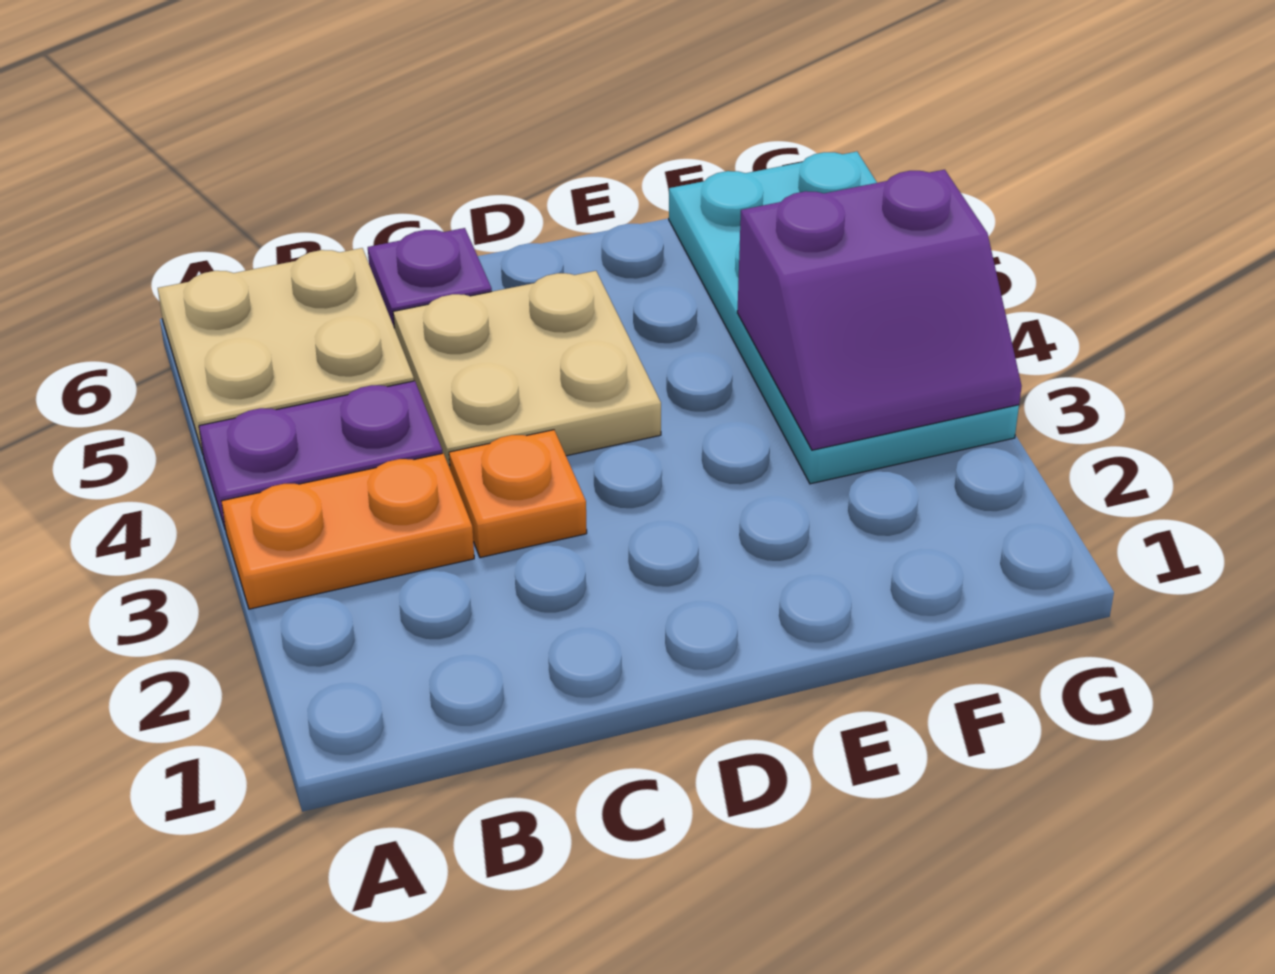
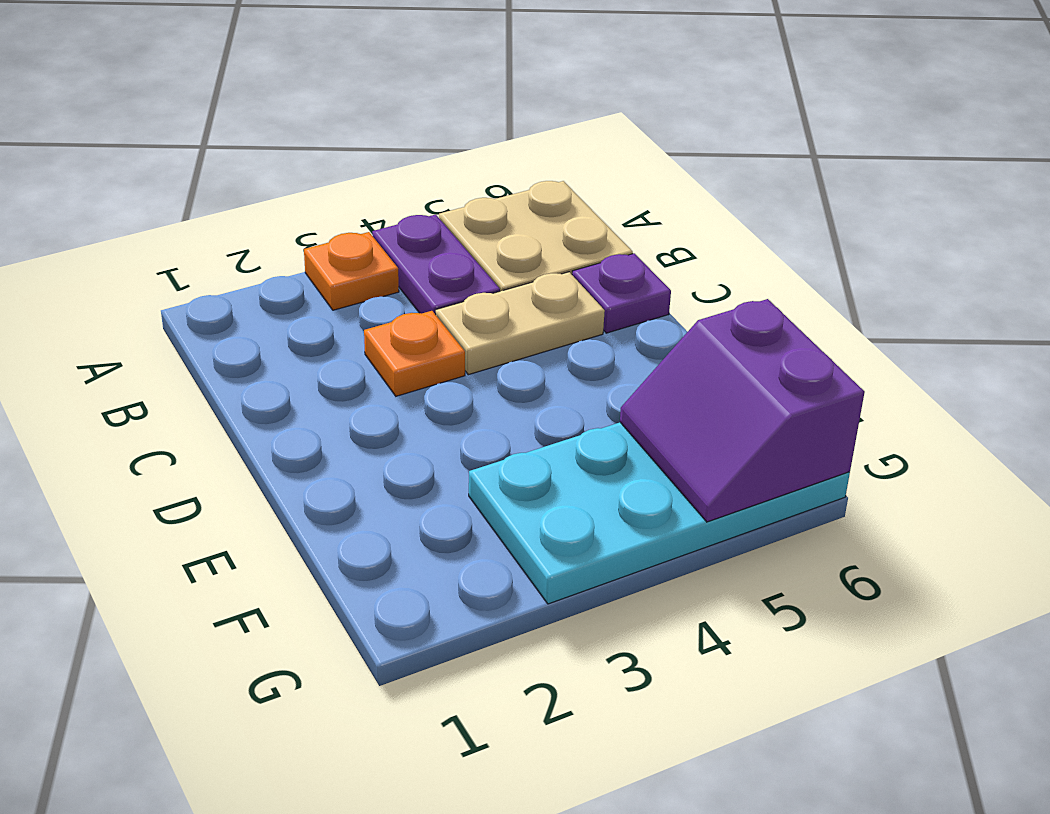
orange plate A3:B3 level 1 -> orange plate A3 level 1
tan plate C4:D5 level 1 -> tan plate C4:C5 level 1
purple slope F3:G4 level 2 top 4 -> purple slope F5:G6 level 2 top 6

